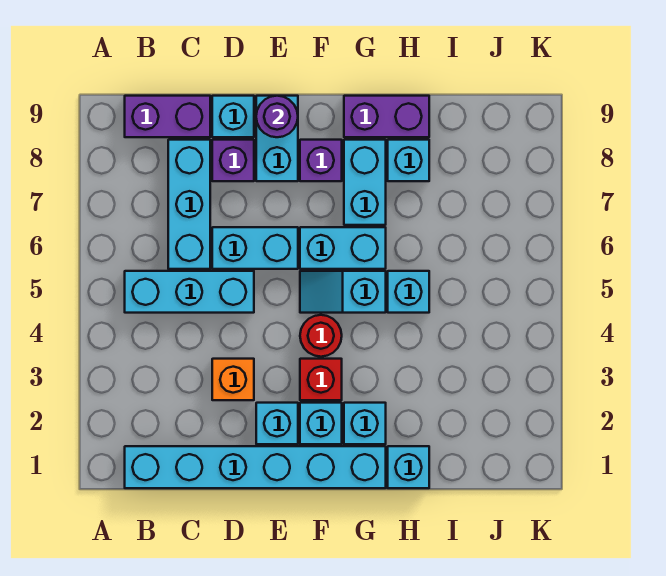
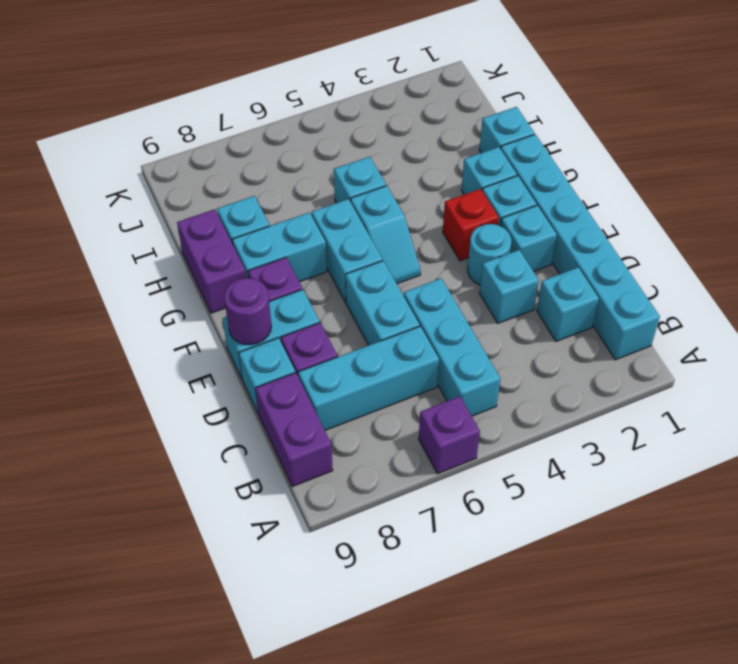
none -> purple brick A6 level 1
none -> cyan brick C2 level 1
orange brick D3 level 1 -> cyan brick D3 level 1
none -> cyan round brick E3 level 1
red round brick F4 level 1 -> none

